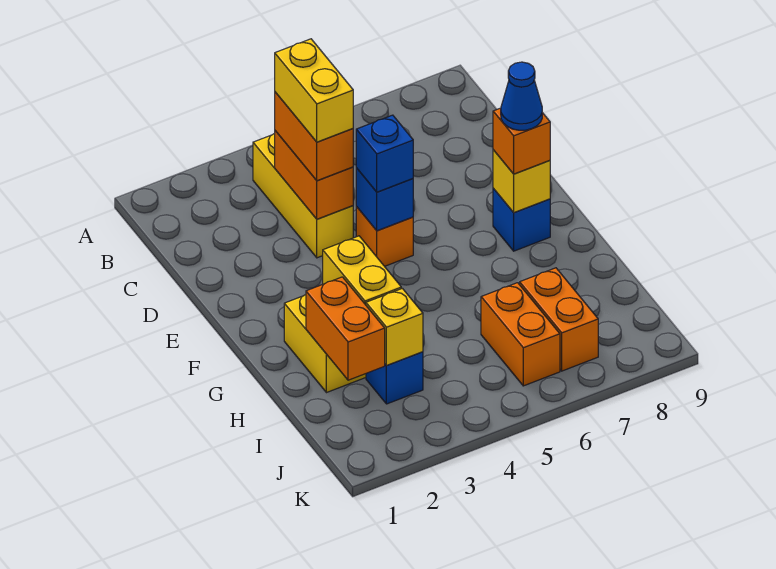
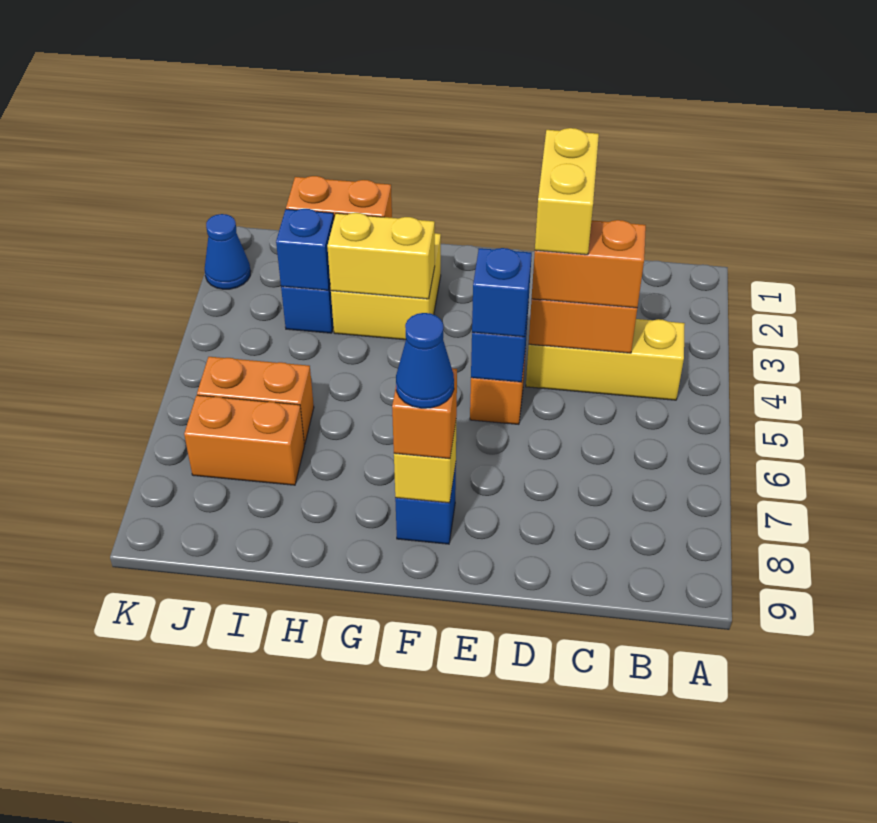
yellow brick C4:D4 level 4 -> yellow brick D3:D4 level 4
yellow brick I3 level 2 -> blue brick I3 level 2
none -> blue cone K2 level 1

